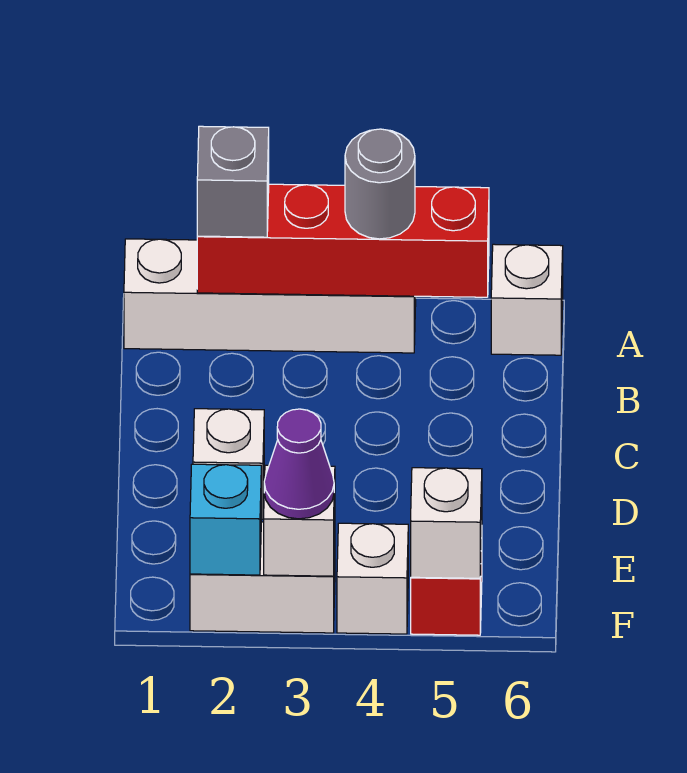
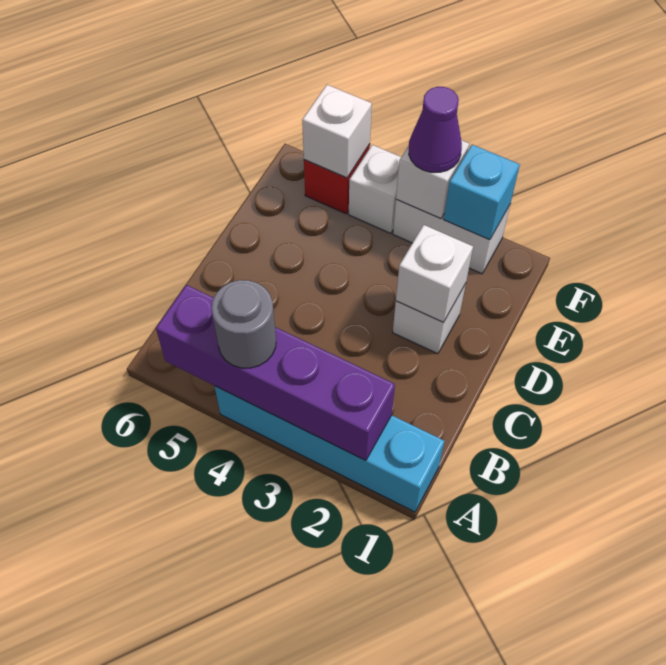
white brick A1:A4 level 1 -> cyan brick A1:A4 level 1
red brick A2:A5 level 2 -> purple brick A2:A5 level 2
grey brick A2 level 3 -> none
white brick A6 level 1 -> white brick D2 level 2

